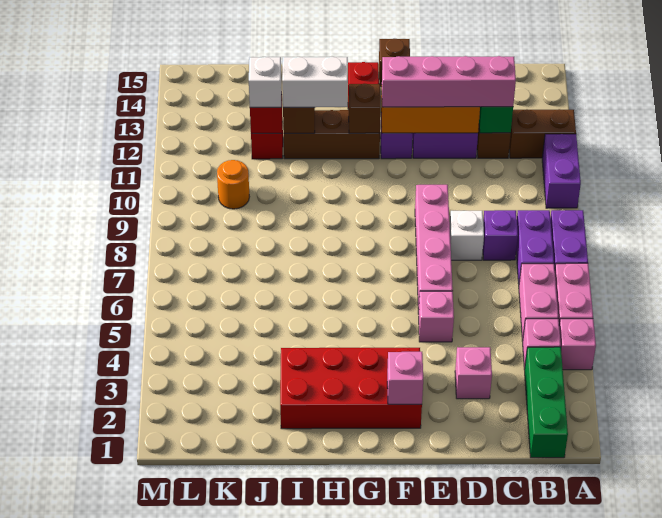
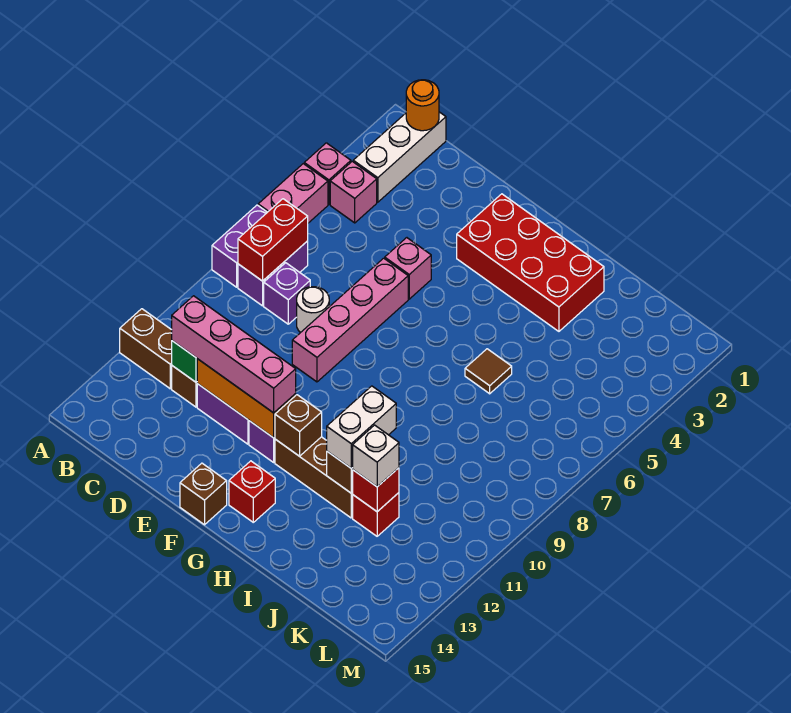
purple brick A10:A11 level 1 -> none
green brick B1:B3 level 1 -> white brick B1:B3 level 1
pink brick B5:B6 level 1 -> none
none -> red brick B7:B8 level 2
pink brick D3 level 1 -> none
white brick D8 level 1 -> white round brick D8 level 1
pink brick F2 level 2 -> none
white brick H12:I12 level 3 -> white brick I11:I12 level 3
none -> brown tile I6 level 1
orange round brick K10 level 1 -> orange round brick B1 level 2

